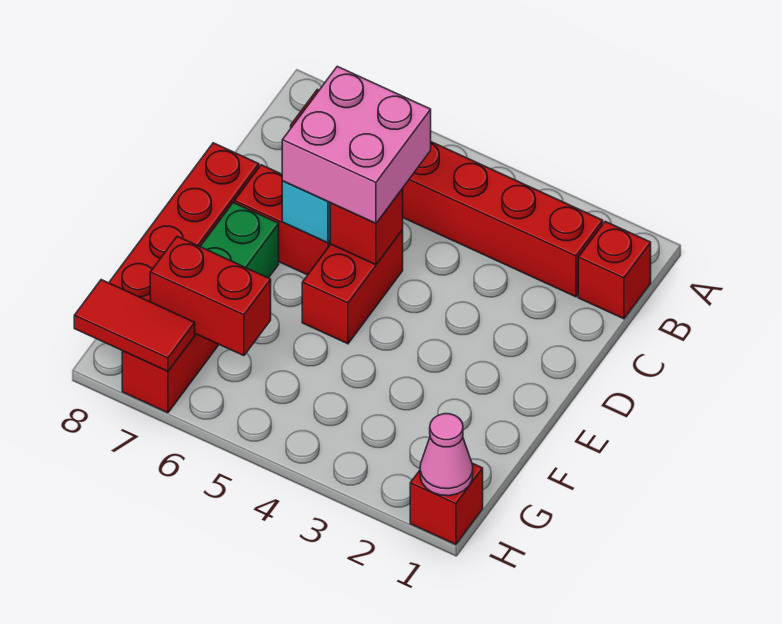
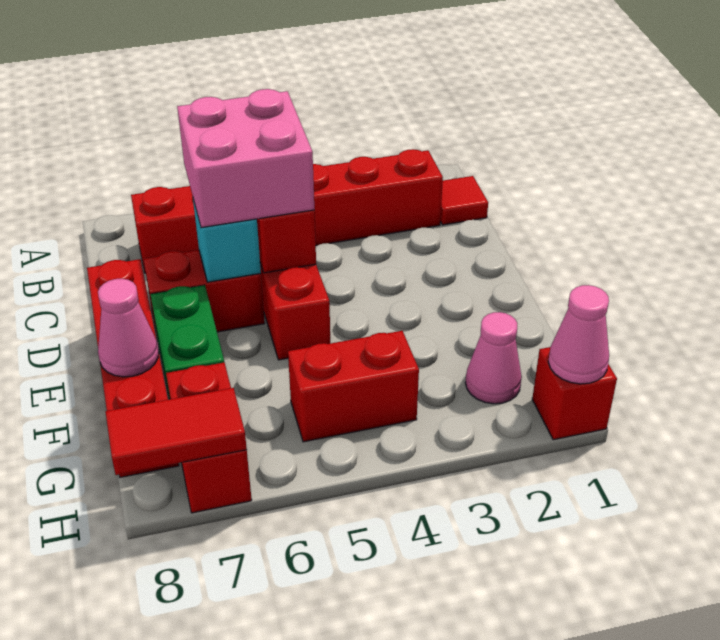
red brick B1 level 1 -> red tile B1 level 1
none -> pink cone F8 level 2
none -> pink cone G2 level 1
red brick G6:G7 level 2 -> red brick G4:G5 level 1

